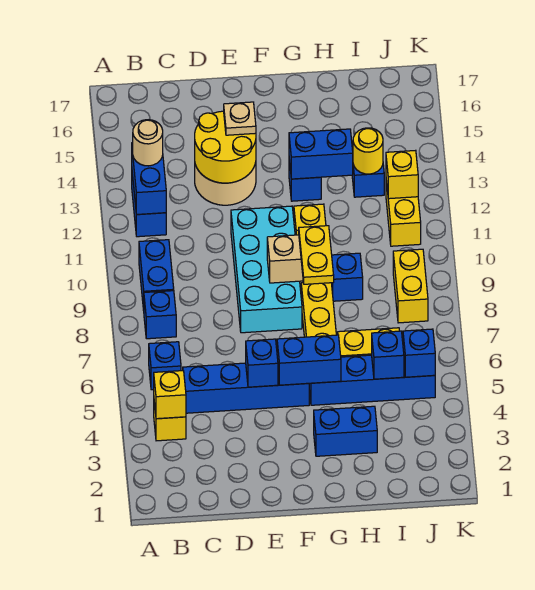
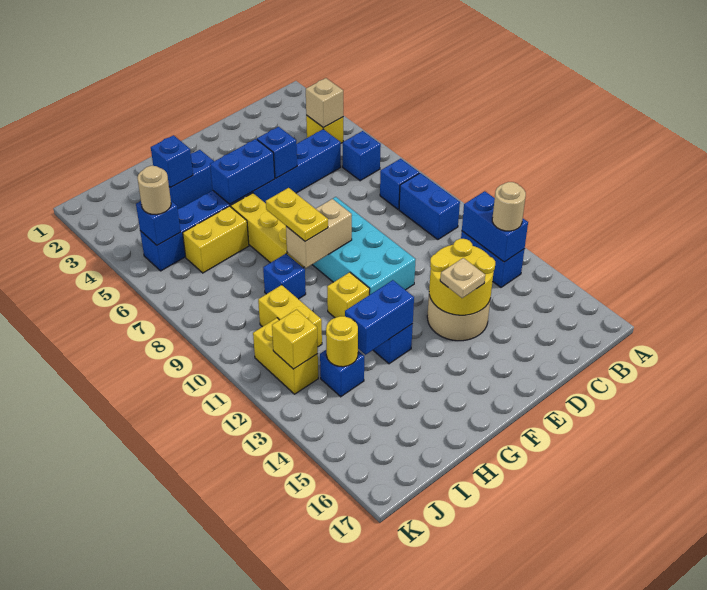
yellow brick B4 level 2 -> tan brick B4 level 2
blue brick I5 level 2 -> blue brick H3 level 2
none -> tan round brick J5 level 3
yellow brick J8:J9 level 1 -> yellow brick I10:I11 level 1

